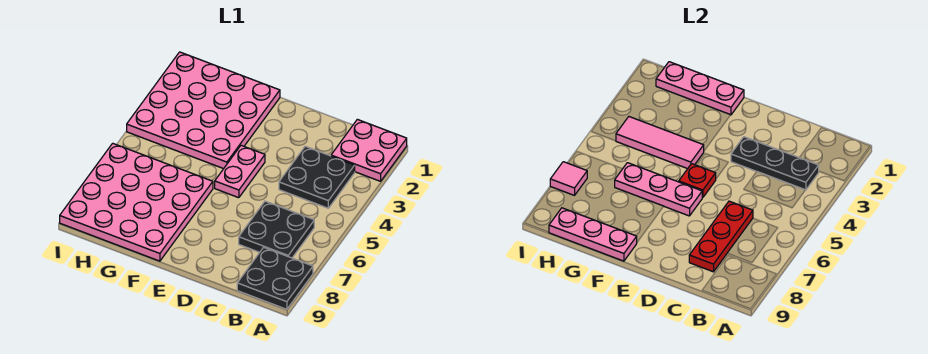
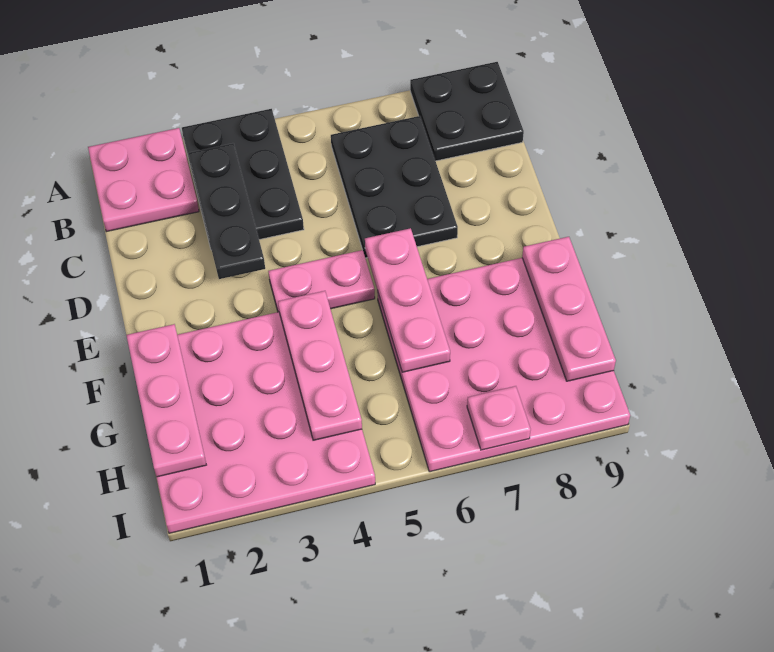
black plate B3:C4 level 1 -> black plate A3:C4 level 1
black plate B6:C7 level 1 -> black plate B6:D7 level 1
red plate C6:C8 level 2 -> none
red plate E5 level 2 -> none
pink tile F4:H4 level 2 -> pink plate F4:H4 level 2
pink tile I7 level 2 -> pink plate I7 level 2

